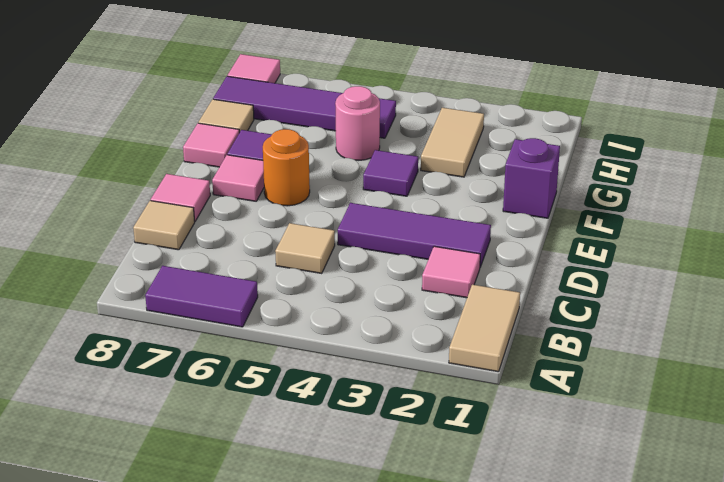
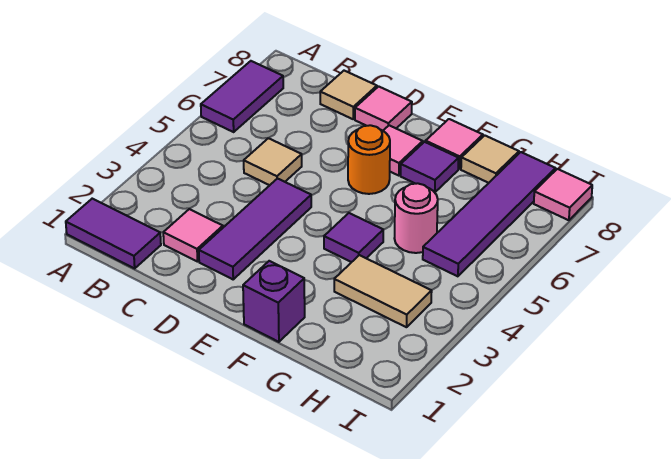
tan tile A1:B1 level 1 -> purple tile A1:B1 level 1

